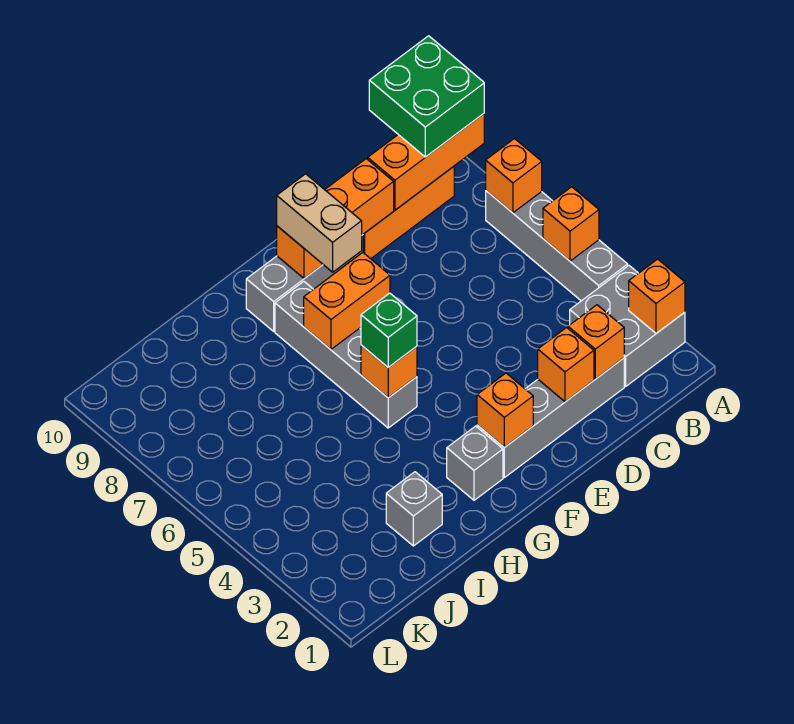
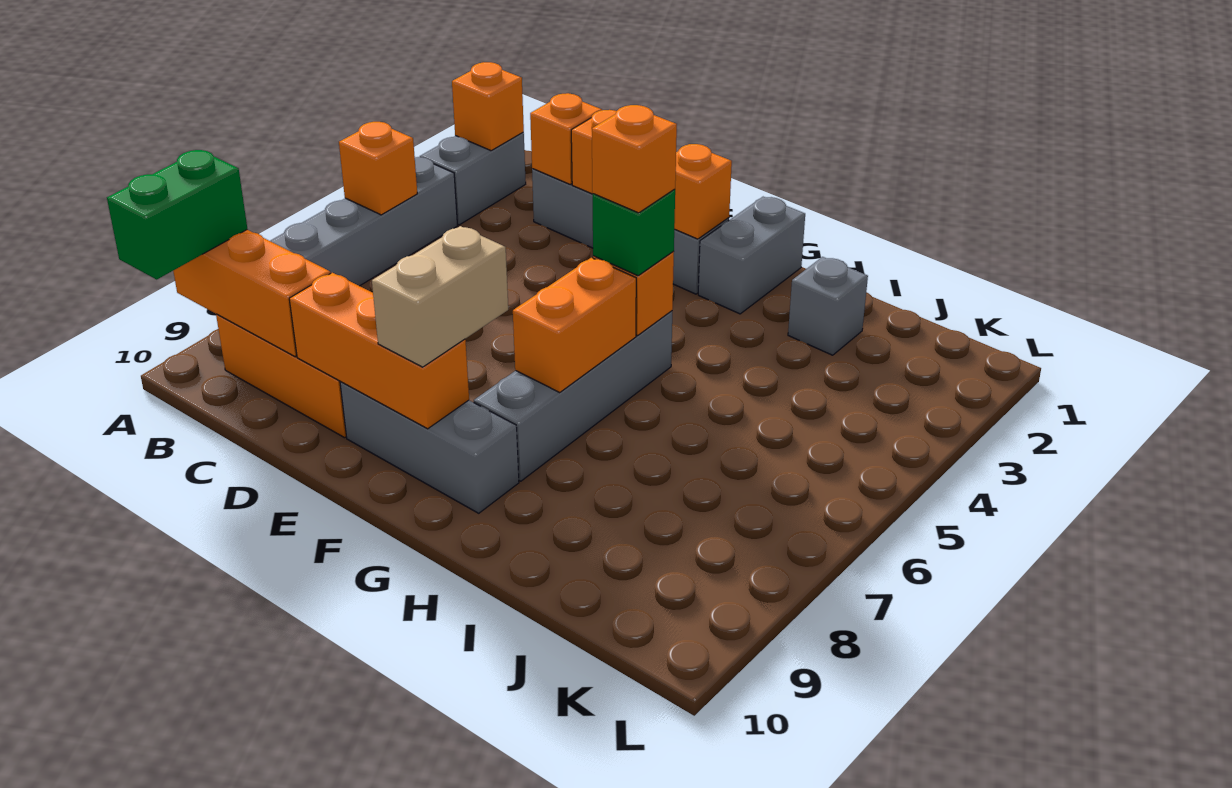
grey brick A2:B3 level 1 -> grey brick A2:A3 level 1
orange brick A7 level 2 -> orange brick G5 level 4
green brick A9:B10 level 3 -> green brick A9:A10 level 3
orange brick F7:G7 level 2 -> orange brick G6:G7 level 2
grey brick G2 level 1 -> grey brick G1:G2 level 1

